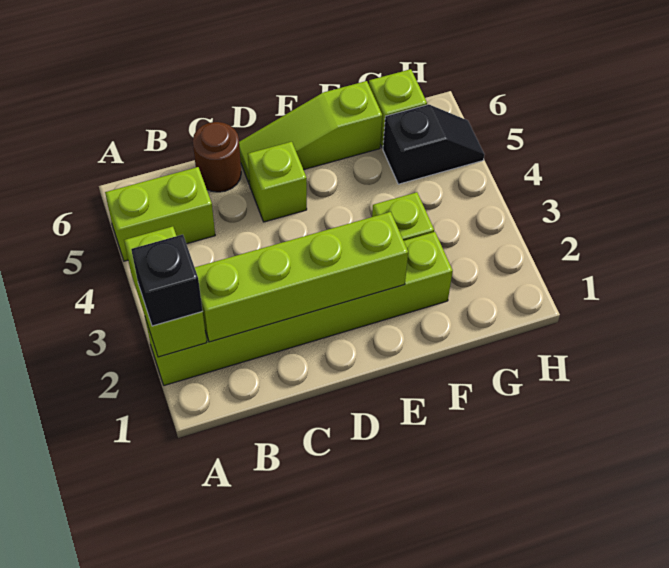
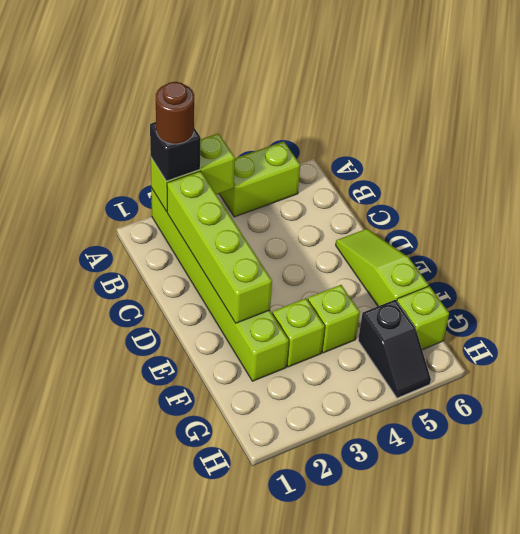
lime brick A5:B5 level 1 -> lime brick A4:A5 level 1
brown round brick C6 level 1 -> brown round brick A2 level 4
lime brick D5 level 1 -> lime brick F4 level 1

